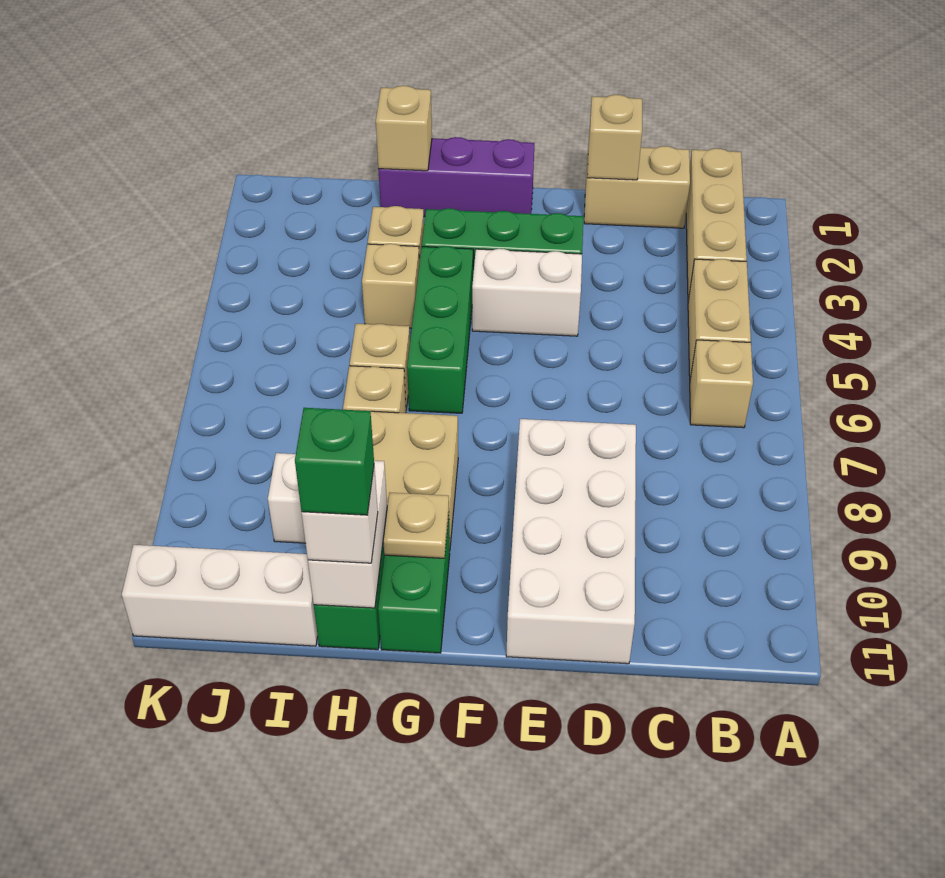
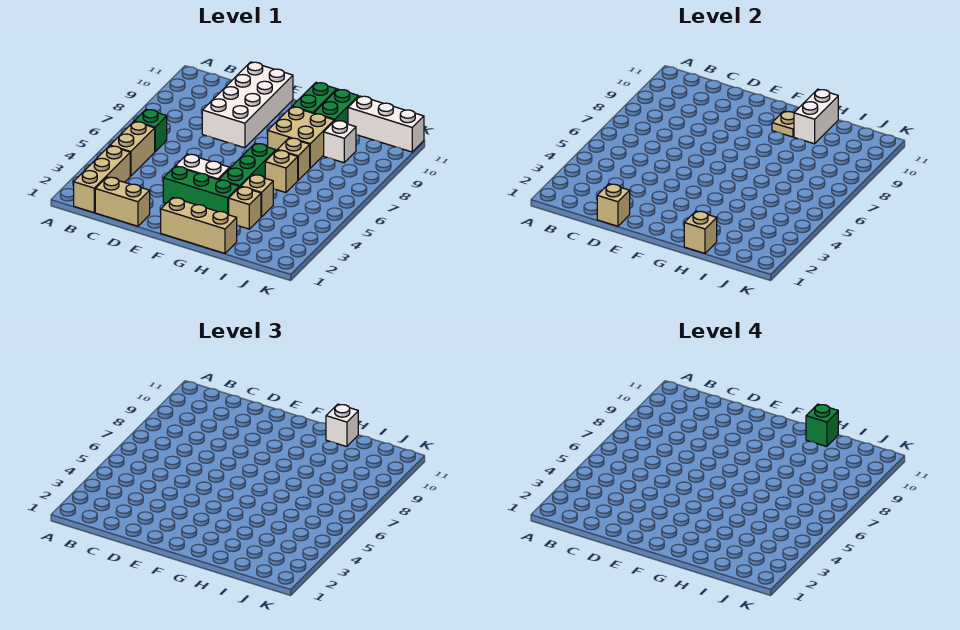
tan brick B6 level 1 -> green brick B6 level 1
purple brick F1:H1 level 1 -> tan brick F1:H1 level 1

